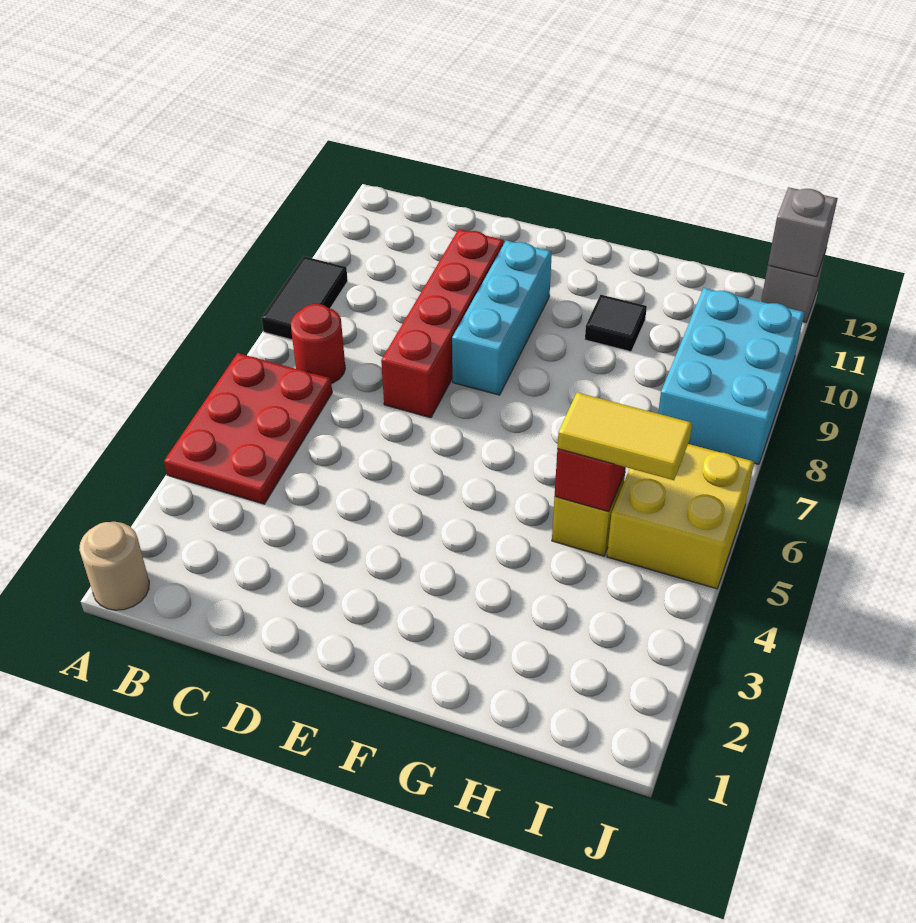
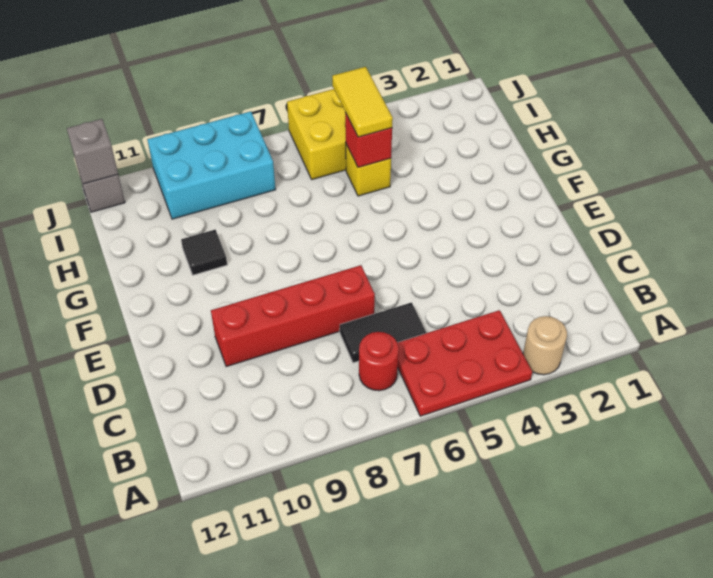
tan round brick A1 level 1 -> tan round brick A3 level 1
black tile A8:A9 level 1 -> black tile C6:C7 level 1
cyan brick E8:E10 level 1 -> none

